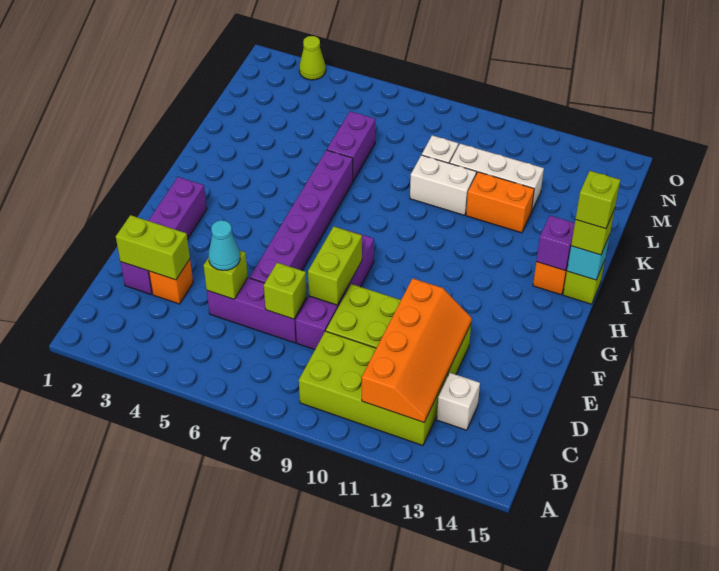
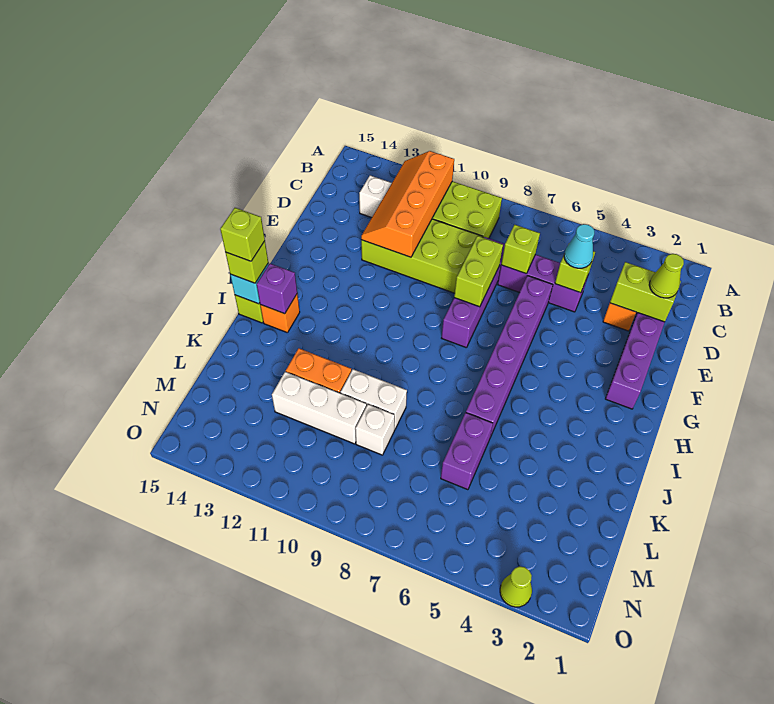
none -> lime cone D2 level 3

